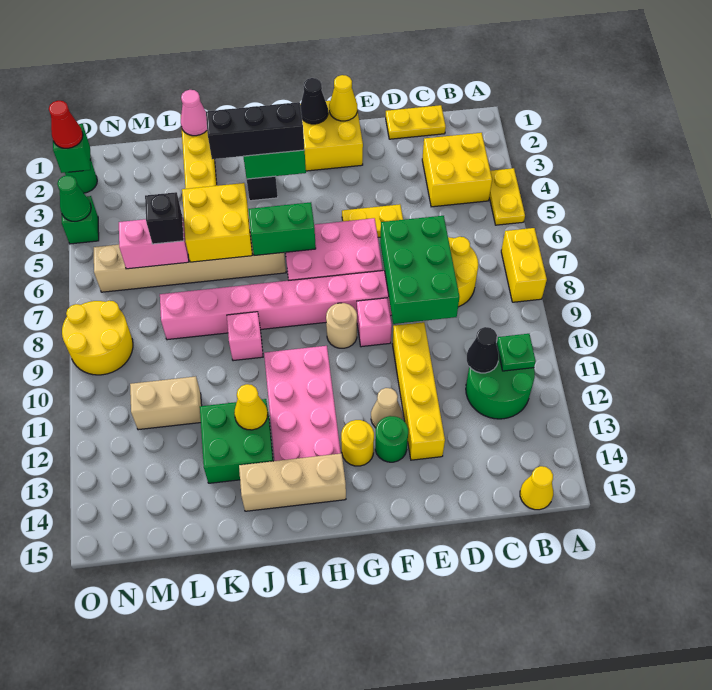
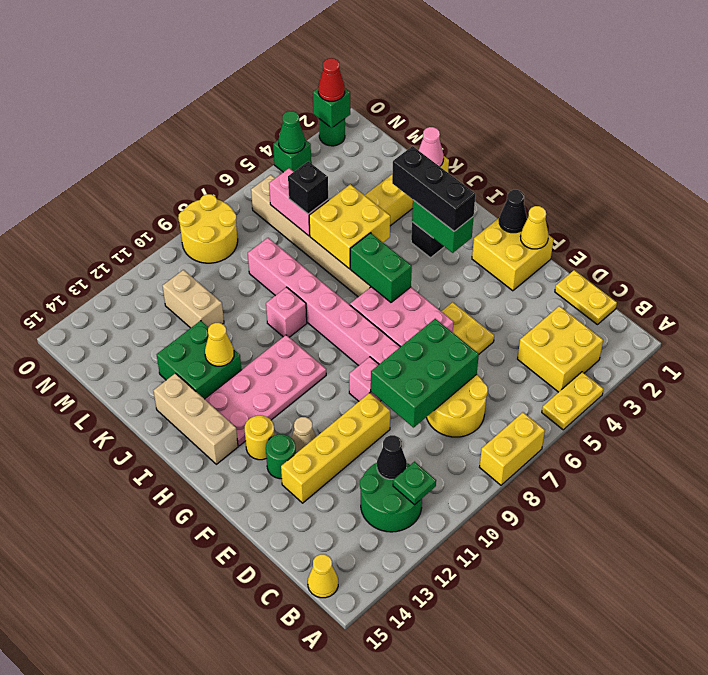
tan round brick G9 level 1 -> none

